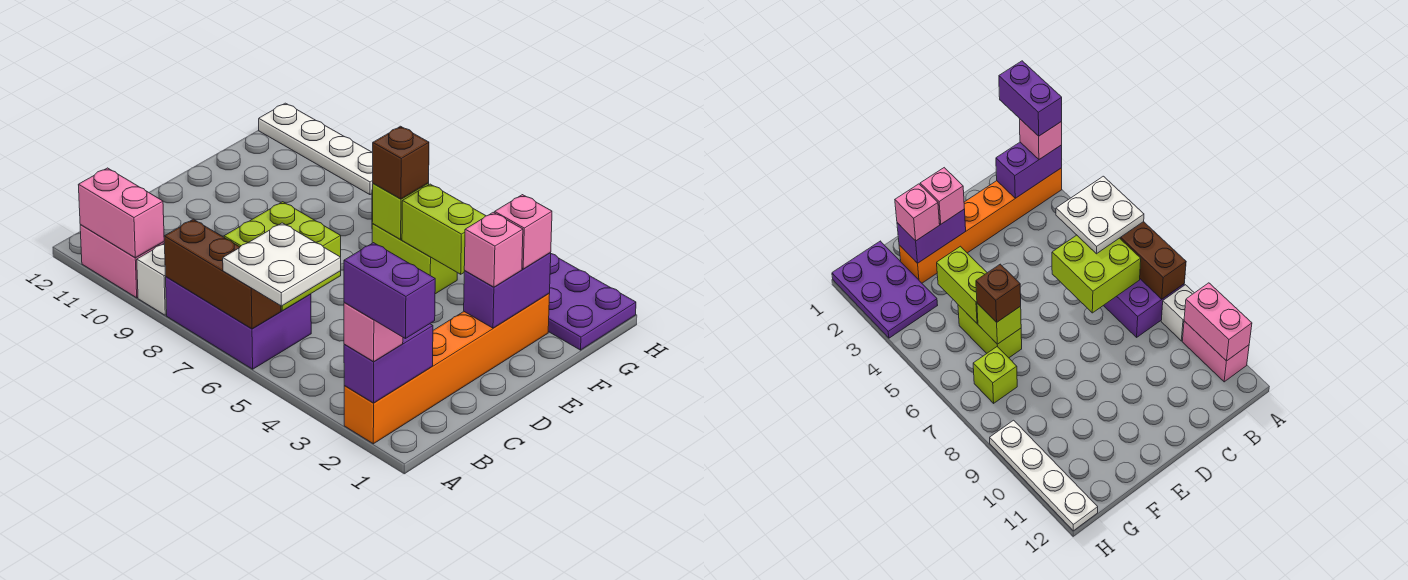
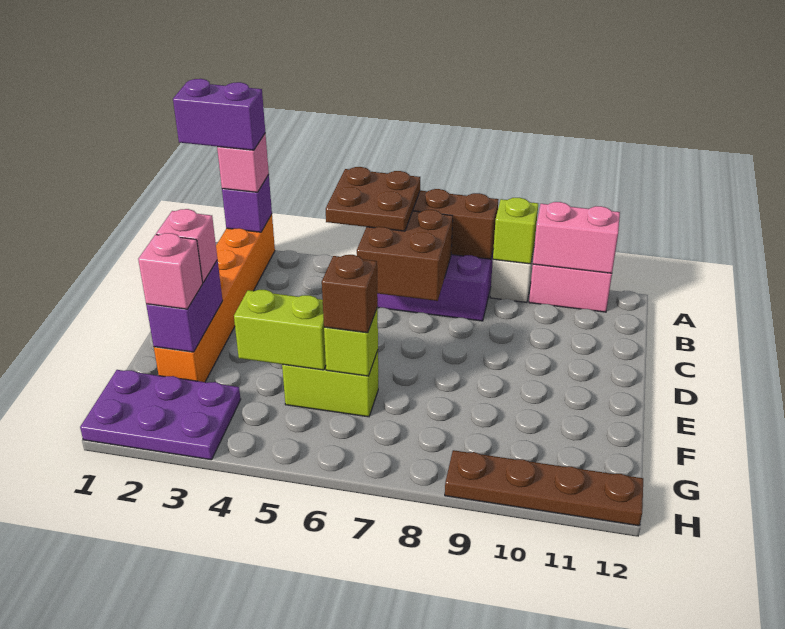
purple brick A2:B2 level 2 -> purple brick A2 level 2
white plate A5:B6 level 3 -> brown plate A5:B6 level 3
lime brick B6:C7 level 2 -> brown brick B6:C7 level 2
lime brick G7 level 1 -> lime brick A9 level 2
white plate H9:H12 level 1 -> brown plate H9:H12 level 1

